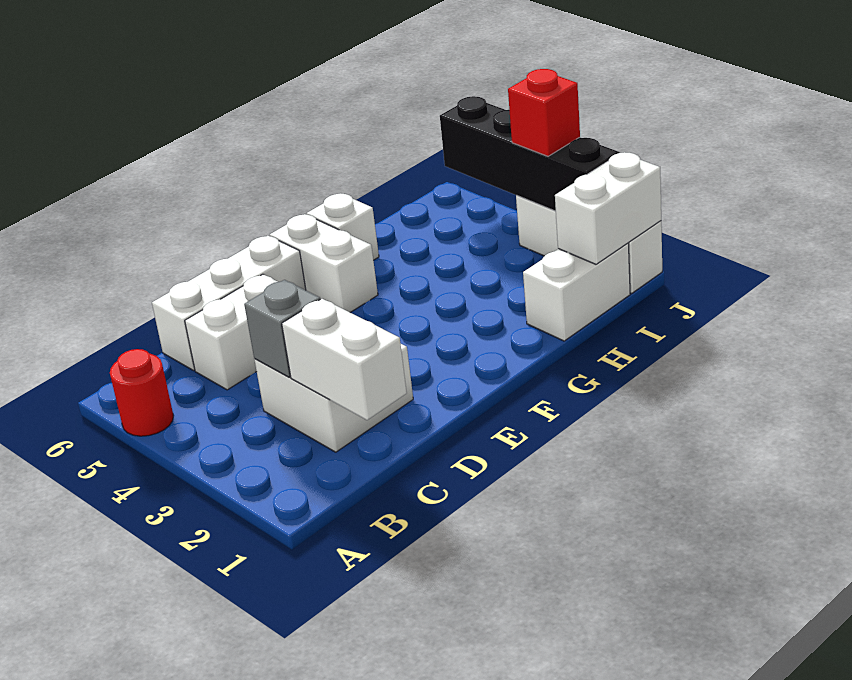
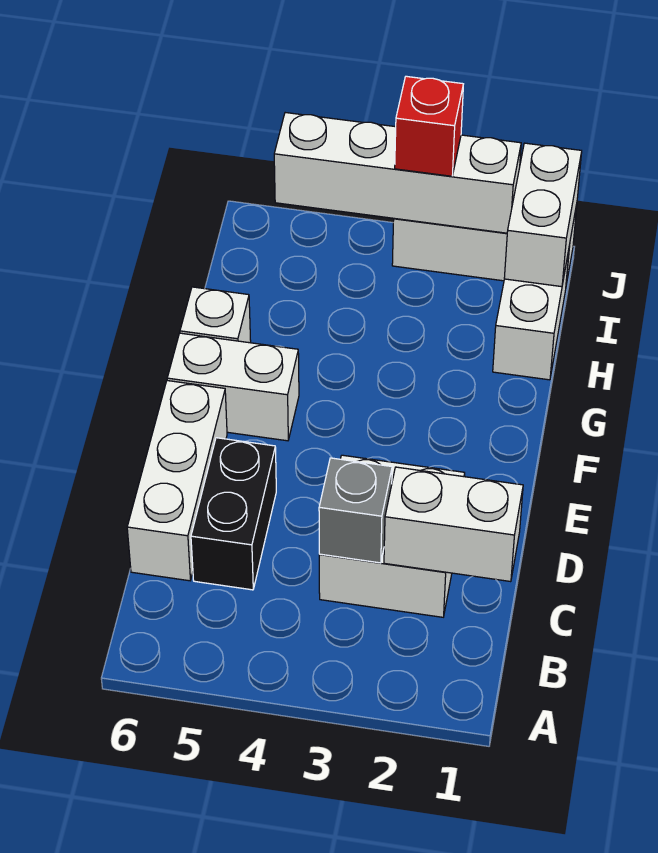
red round brick A5 level 1 -> none
white brick C5:D5 level 1 -> black brick C5:D5 level 1
black brick J2:J5 level 2 -> white brick J2:J5 level 2

